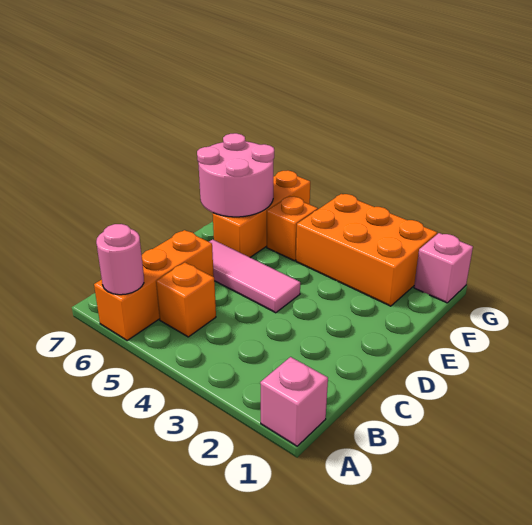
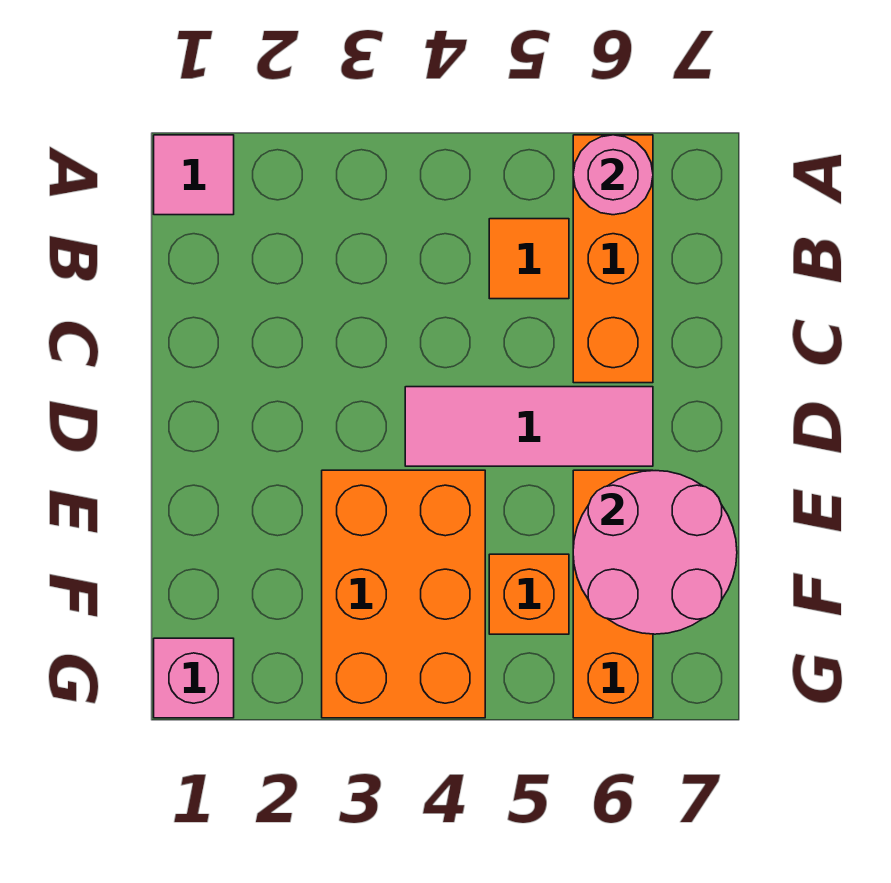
pink brick A1 level 1 -> pink tile A1 level 1
orange brick B5 level 1 -> orange tile B5 level 1
orange brick F2:G4 level 1 -> orange brick E3:G4 level 1

